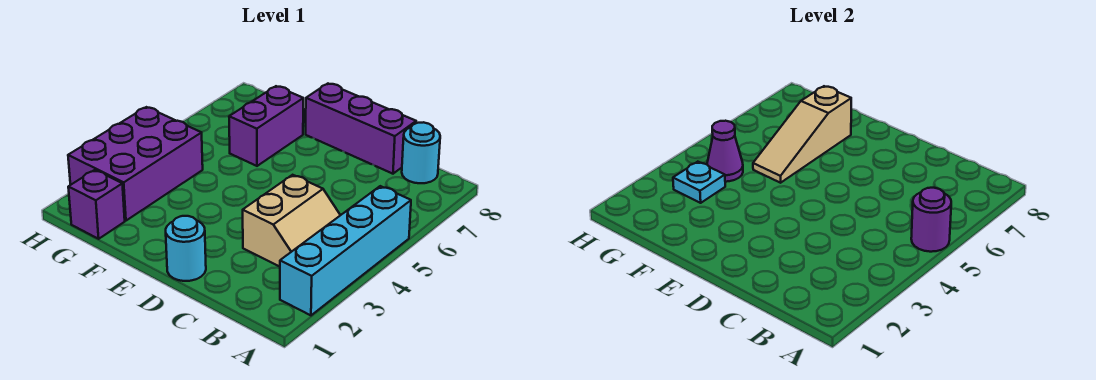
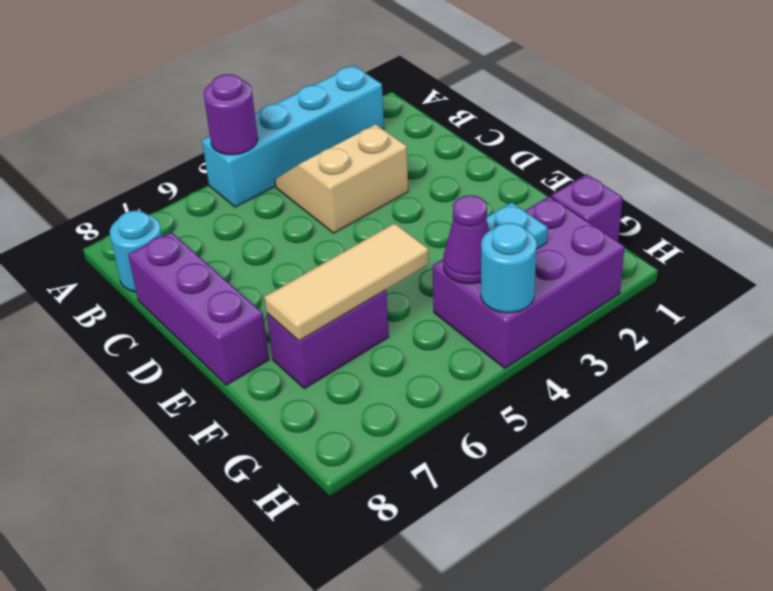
cyan round brick D1 level 1 -> cyan round brick H4 level 2
tan slope F5:F7 level 2 top 7 -> tan tile F5:F7 level 2

